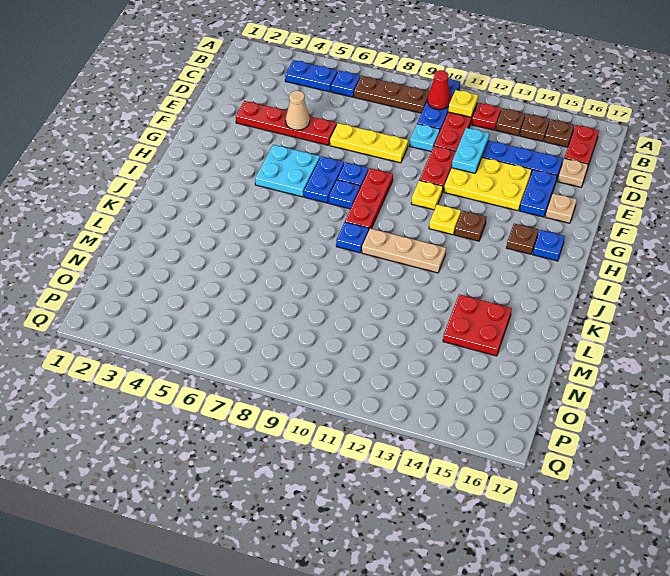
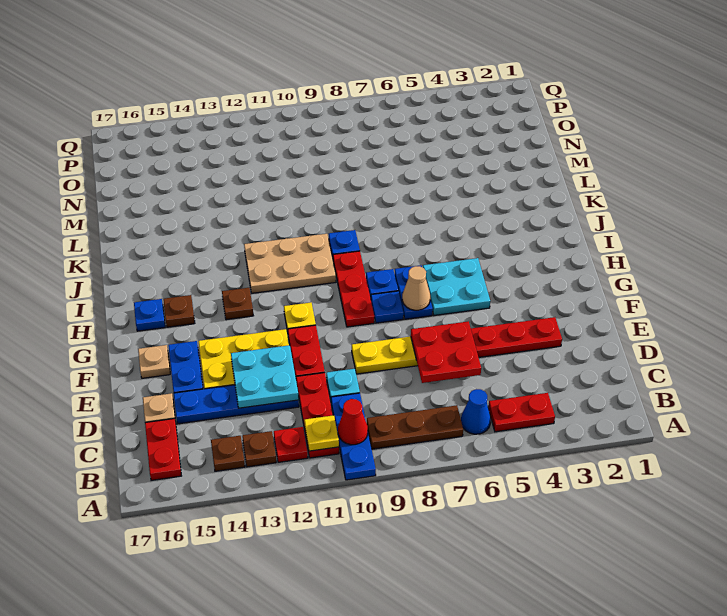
blue plate B4:B5 level 1 -> red plate B4:B5 level 1
blue plate B6 level 1 -> blue cone B6 level 1
brown plate B15 level 1 -> none
cyan plate D12:E12 level 2 -> cyan plate D12:E13 level 2
tan cone E5 level 2 -> tan cone G7 level 2
yellow plate H12 level 1 -> none
tan plate J10:J12 level 1 -> tan plate I10:J12 level 1
red plate L14:M15 level 1 -> red plate D6:E7 level 2

